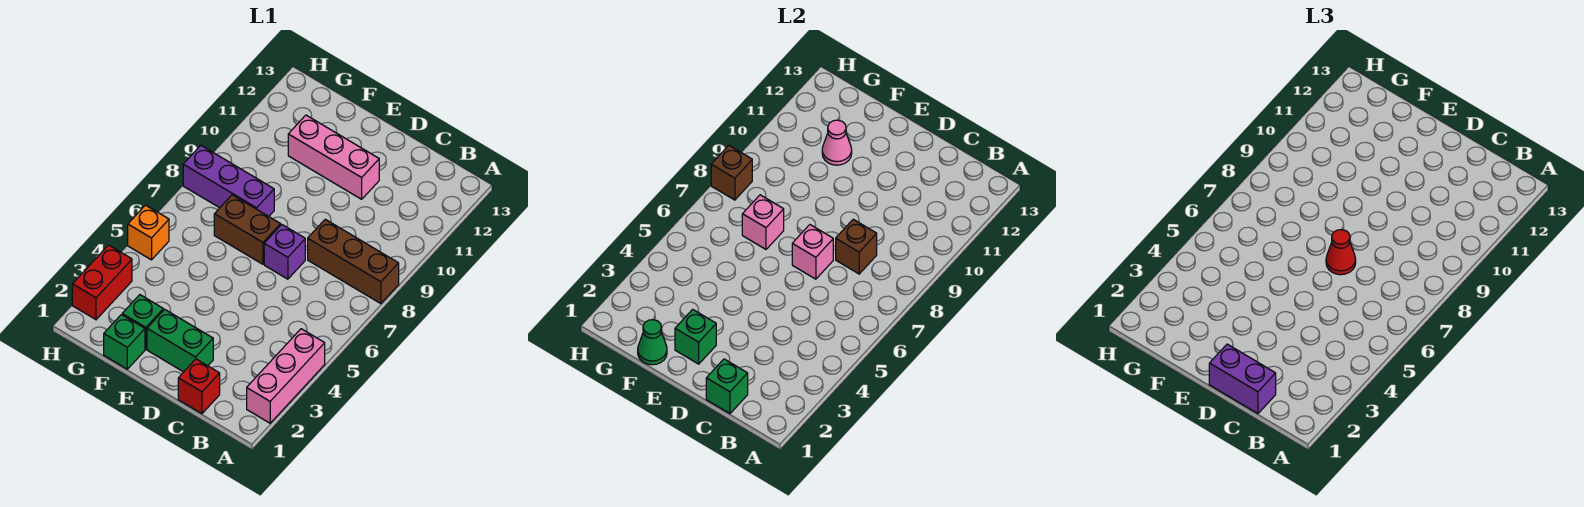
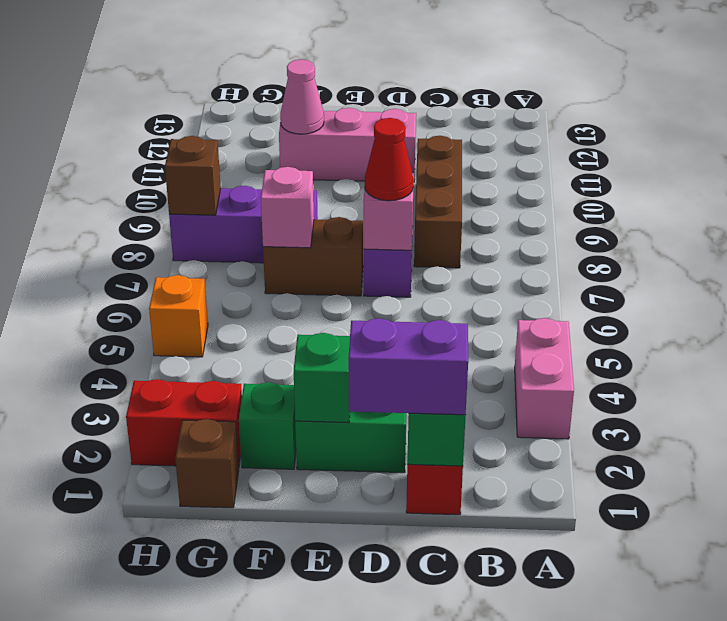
pink brick A2:A4 level 1 -> pink brick A3:A4 level 1
brown brick A8:C8 level 1 -> brown brick C8:C10 level 1
brown brick C8 level 2 -> brown brick G1 level 1
green brick F1 level 1 -> none
green cone F1 level 2 -> none
red brick H2:H3 level 1 -> red brick G2:H2 level 1

